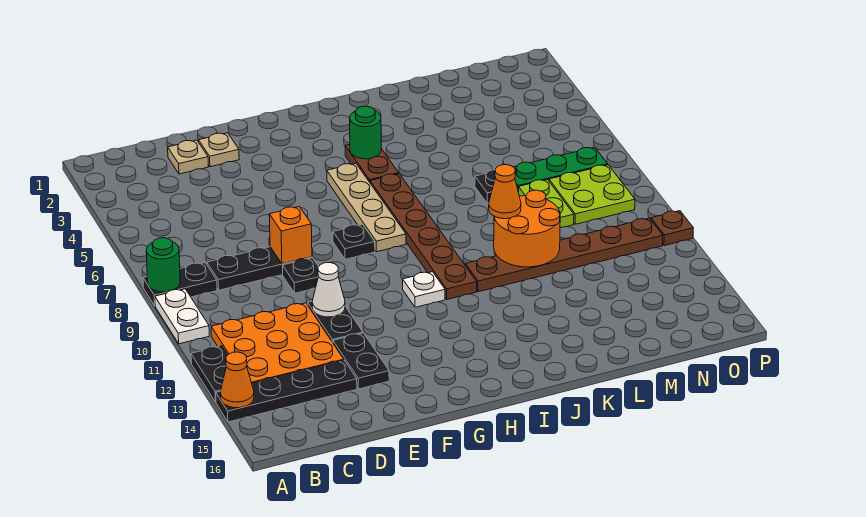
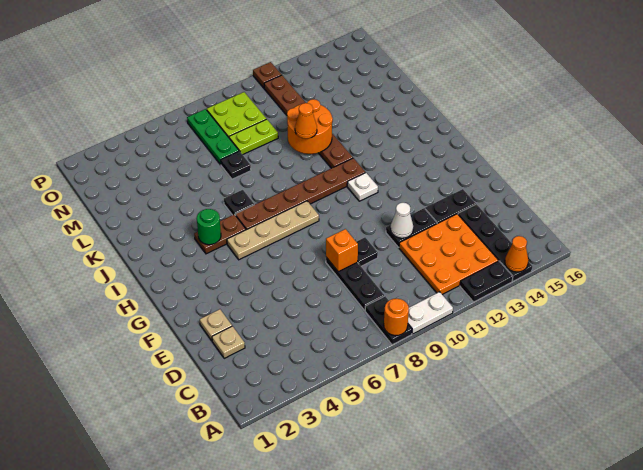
green round brick A8 level 2 -> orange round brick A8 level 2
black plate G8 level 1 -> black plate J6 level 1

